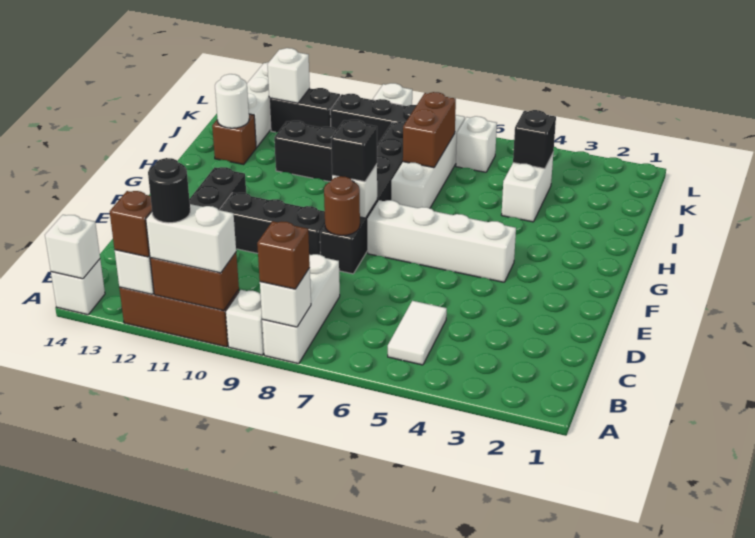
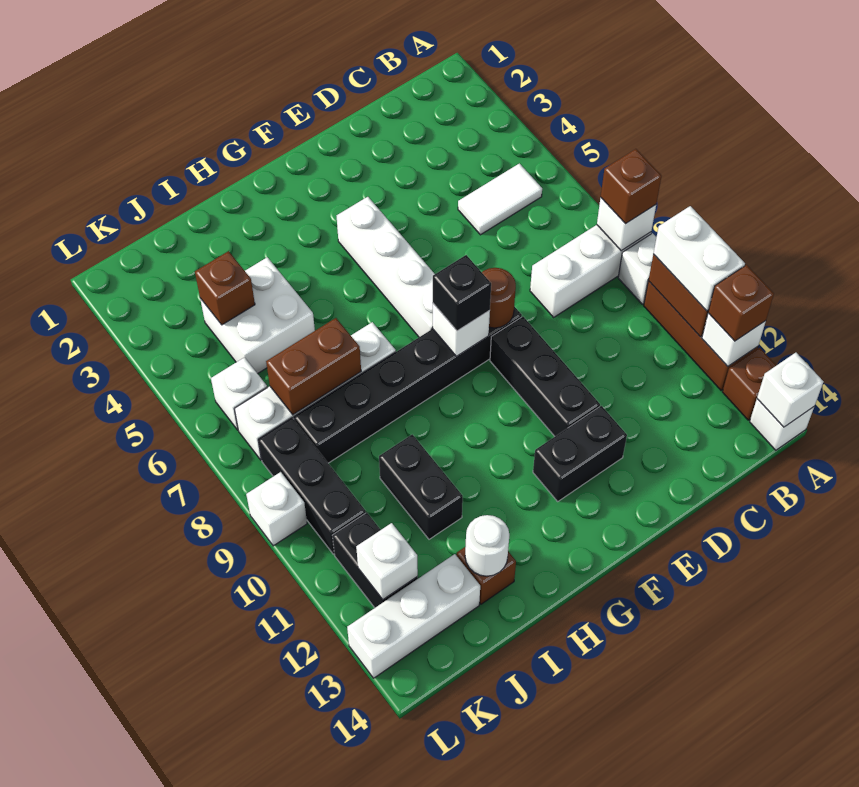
black round brick A11 level 4 -> none
none -> brown brick A13 level 1
white brick I4:J4 level 1 -> white brick I4:J5 level 1
black brick J4 level 2 -> brown brick J4 level 2

